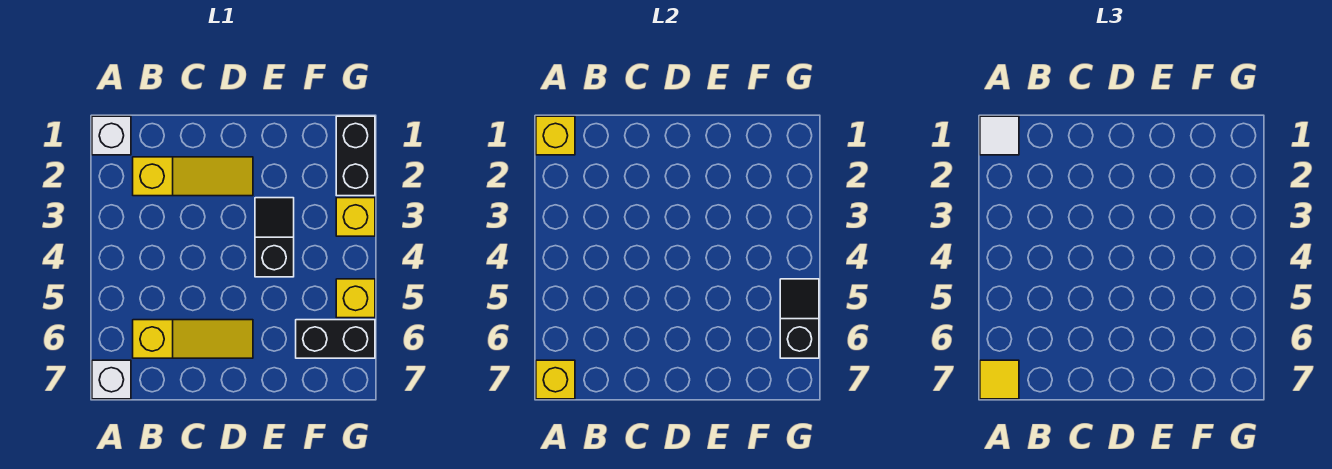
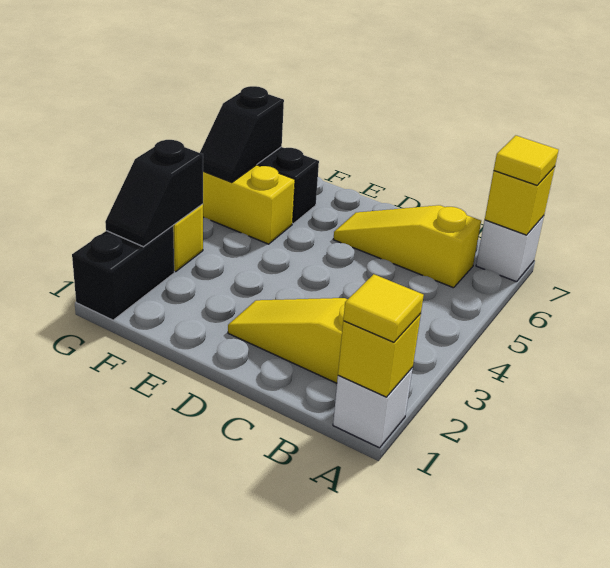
white tile A1 level 3 -> yellow tile A1 level 3
black slope E3:E4 level 1 top 4 -> black slope G2:G3 level 2 top 3
yellow brick G5 level 1 -> yellow brick F5:G5 level 1

